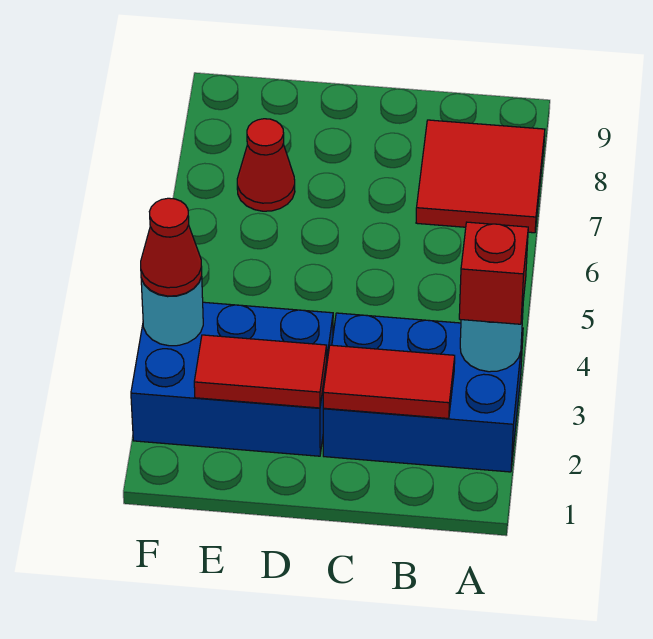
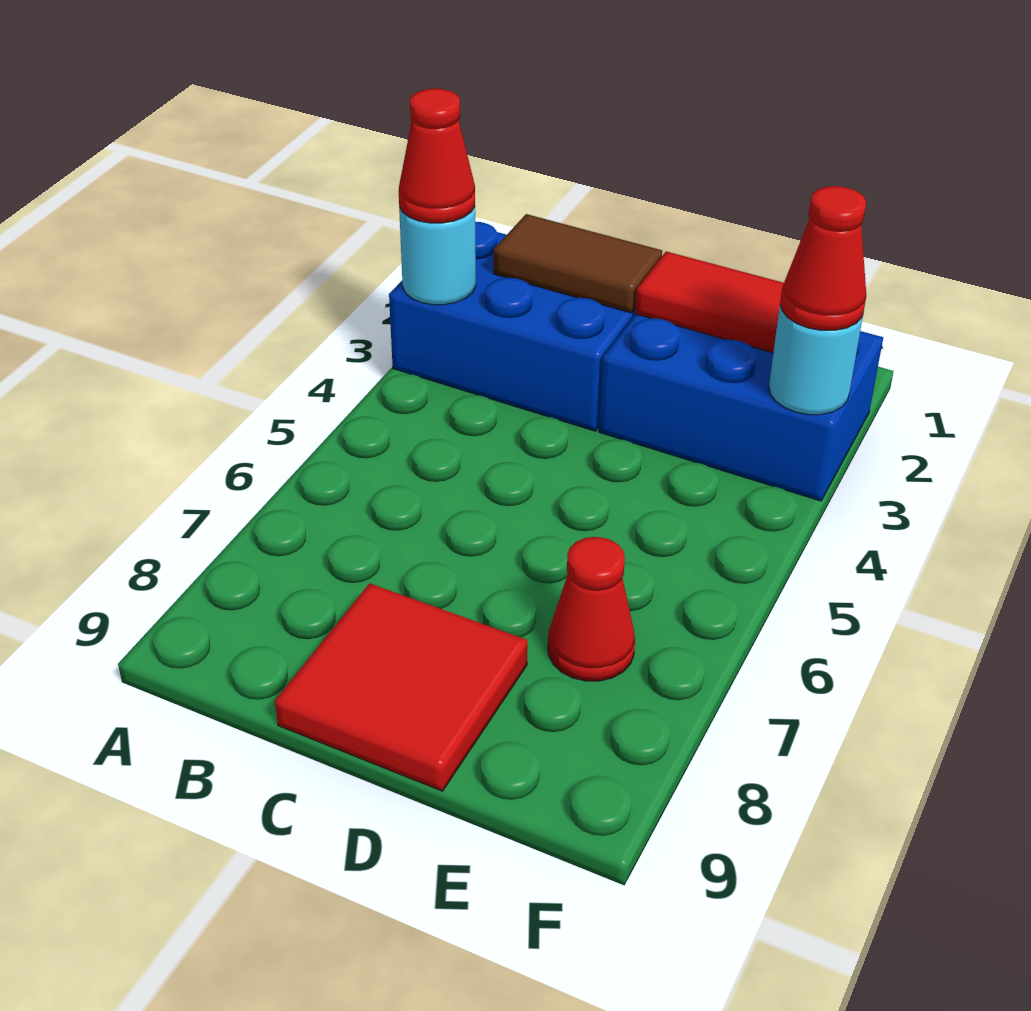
red brick A3 level 3 -> red cone A3 level 3
red tile A7:B8 level 1 -> red tile C8:D9 level 1
red tile B2:C2 level 2 -> brown tile B2:C2 level 2

